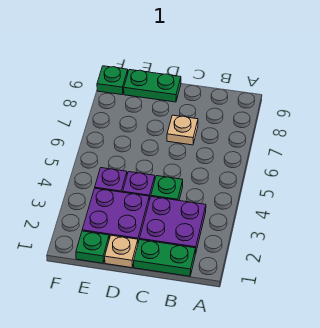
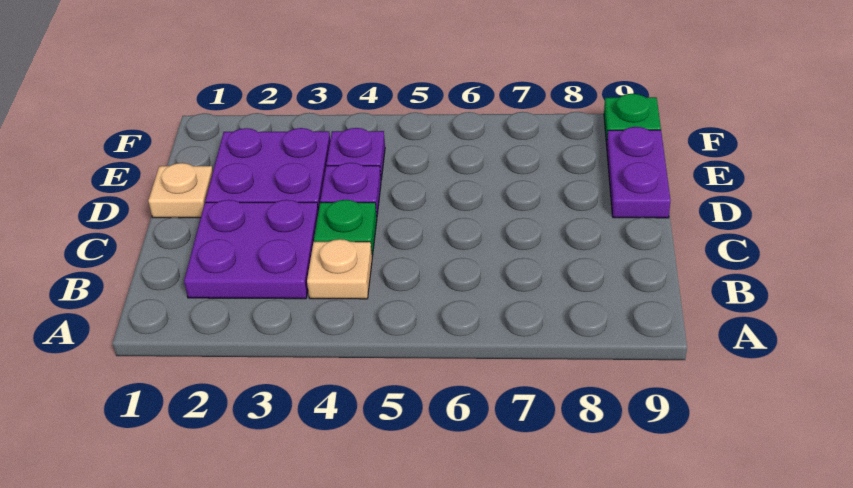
green plate B1:C1 level 1 -> none
tan plate C7 level 1 -> tan plate B4 level 1
green plate D9:E9 level 1 -> purple plate D9:E9 level 1
green plate E1 level 1 -> none

